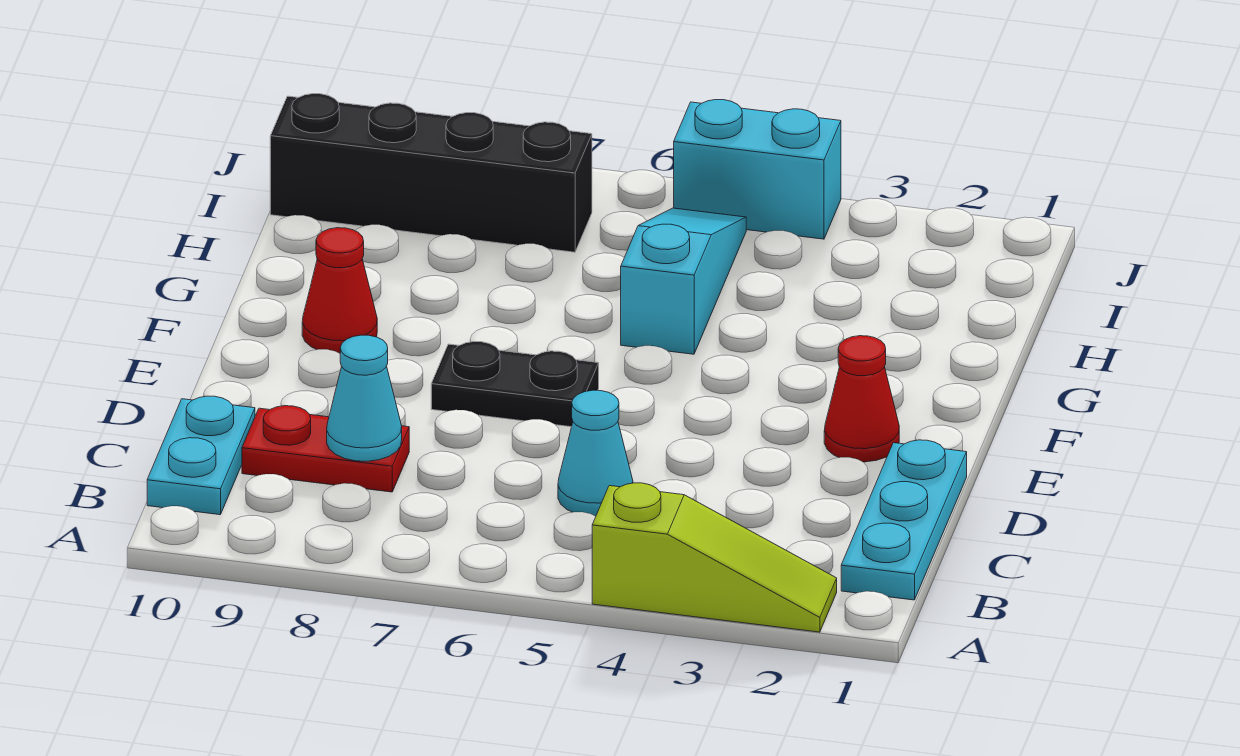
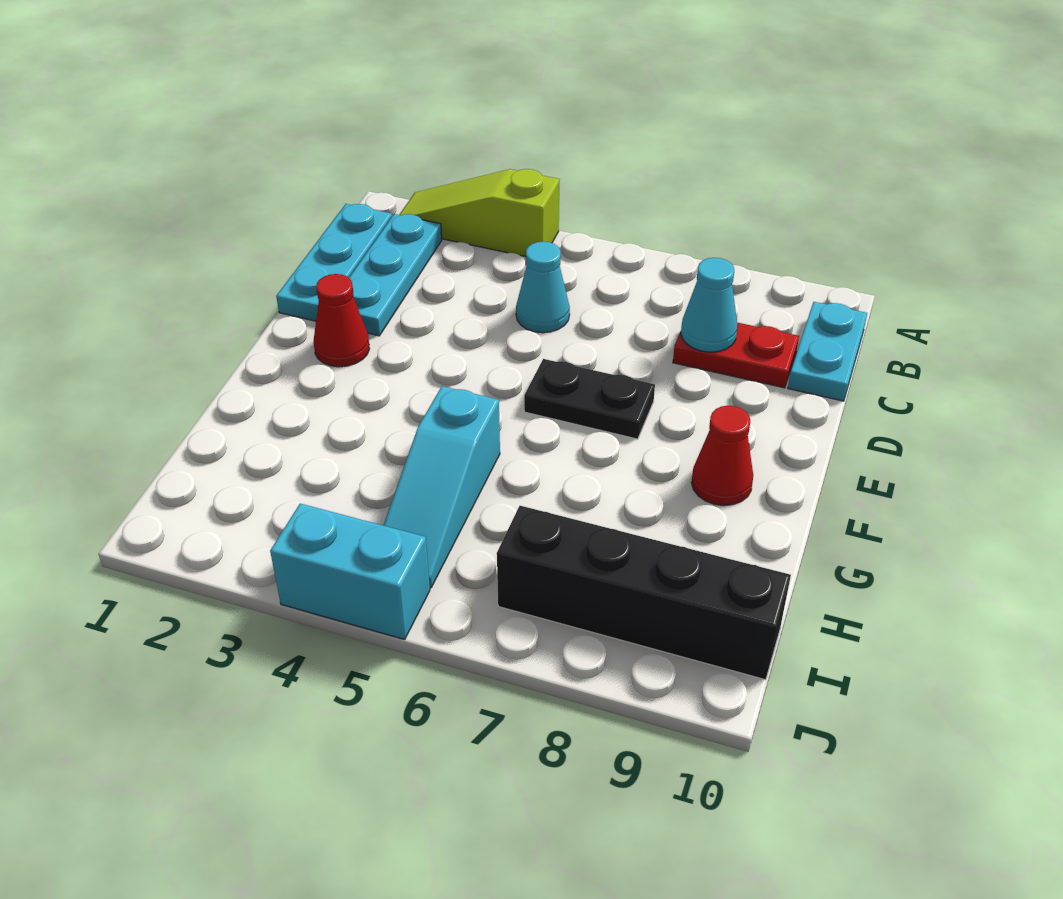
none -> cyan plate B2:D2 level 1

